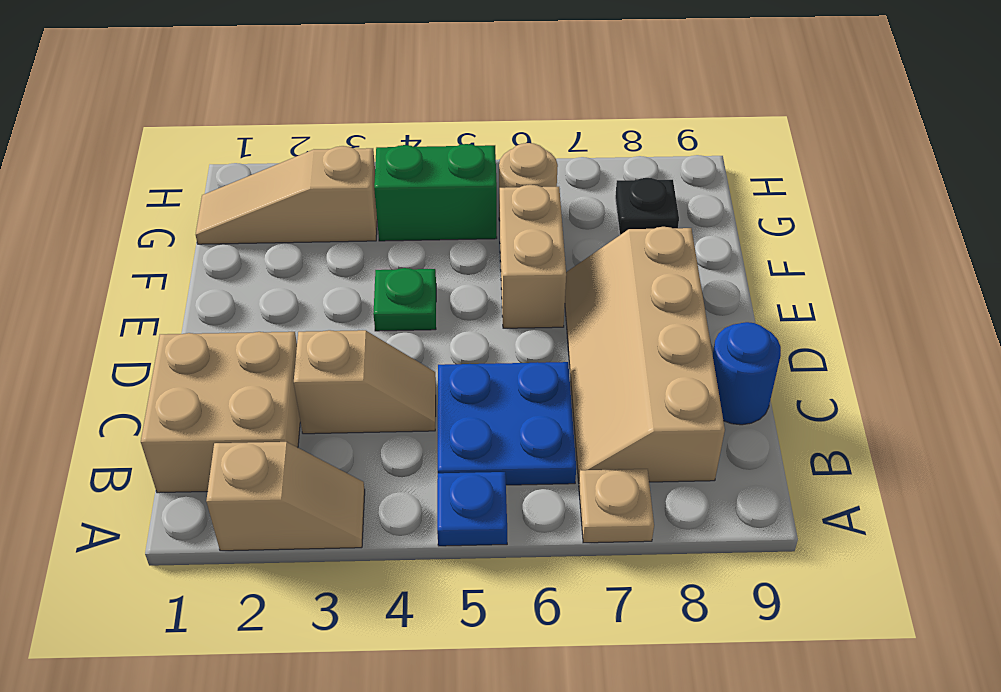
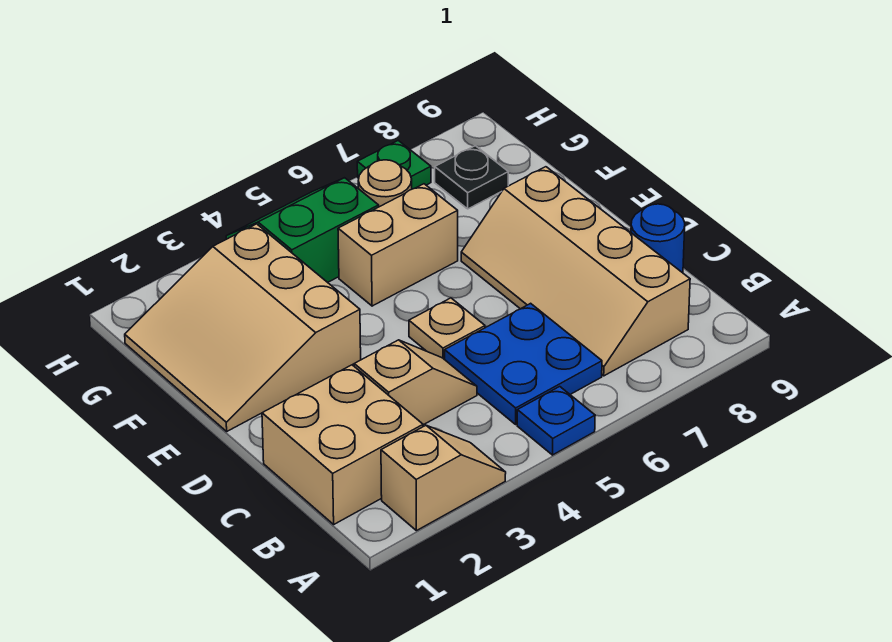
tan plate A7 level 1 -> tan plate D5 level 1
green plate E4 level 1 -> green plate H7 level 1
tan brick E6:F6 level 1 -> tan brick F5:F6 level 1
tan slope G1:G3 level 1 top 3 -> tan slope E1:G3 level 1 top 3

